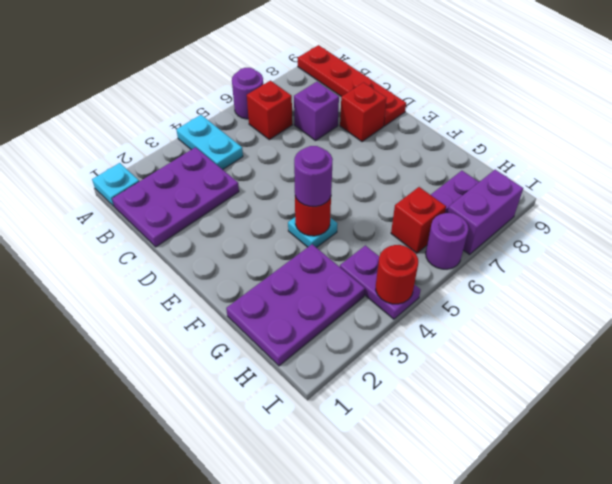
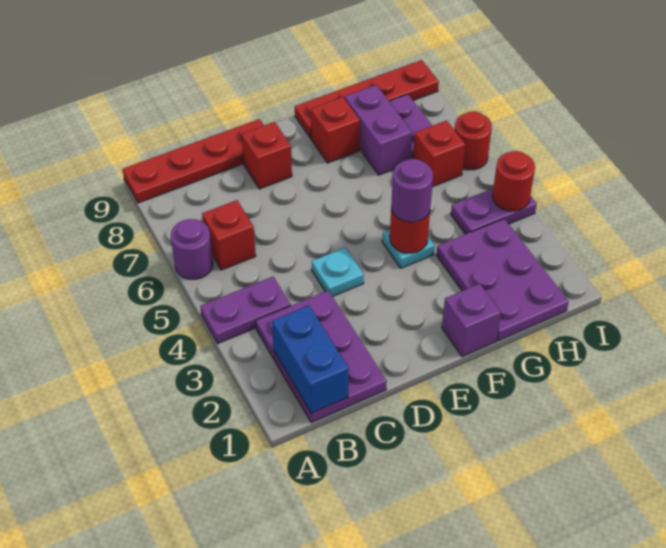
cyan plate A1 level 1 -> cyan plate D4 level 1
cyan plate A4:B4 level 1 -> purple plate A4:B4 level 1
none -> blue brick B1:B2 level 2
purple brick C7 level 1 -> purple brick F1 level 1
none -> red brick F8 level 1
none -> red plate F9:I9 level 1
purple round brick I6 level 1 -> red round brick I6 level 1
purple brick I7:I8 level 1 -> purple brick G7:G8 level 1

